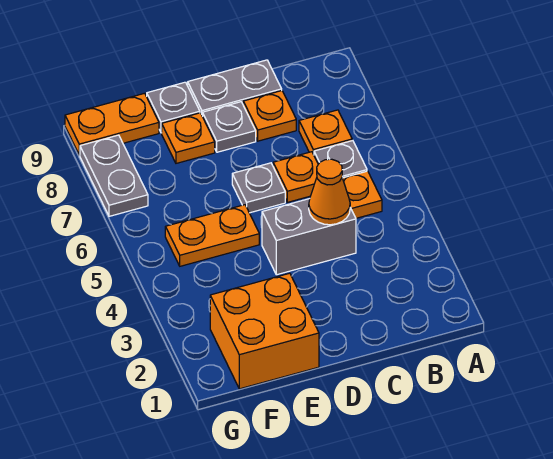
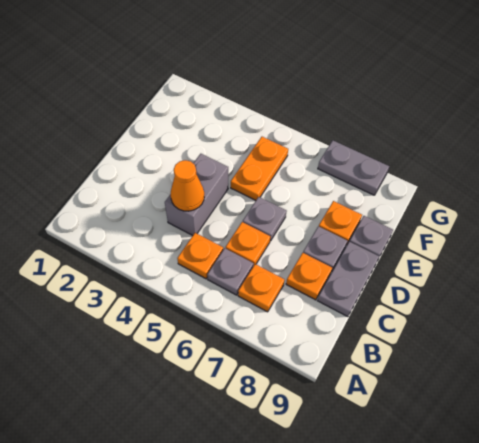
orange brick E1:F2 level 1 -> none
orange plate F9:G9 level 1 -> none

